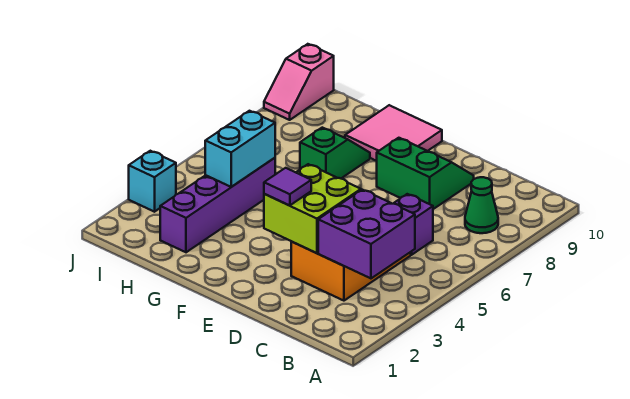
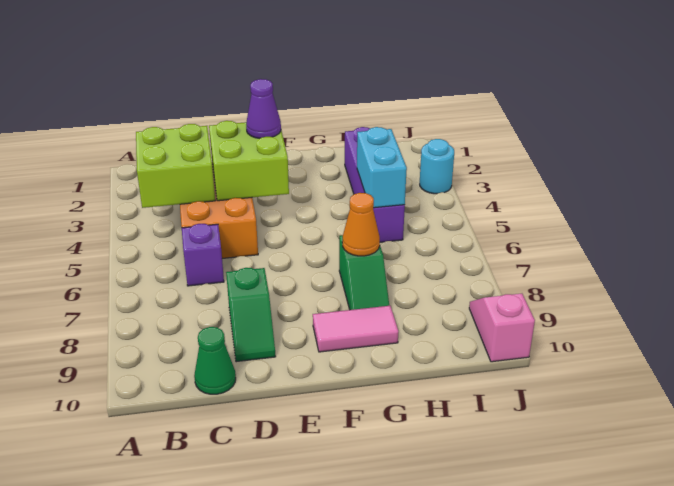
purple brick B3:C4 level 2 -> lime brick B3:C4 level 2
green cone B8 level 1 -> green cone C10 level 1
green slope D8:E9 level 1 top 8 -> green slope D8:D9 level 1 top 8
purple tile E3 level 3 -> purple cone E3 level 3
pink tile F9:G10 level 1 -> pink tile F9:G9 level 1
none -> orange cone G7 level 2
cyan brick J3 level 1 -> cyan round brick J3 level 1

